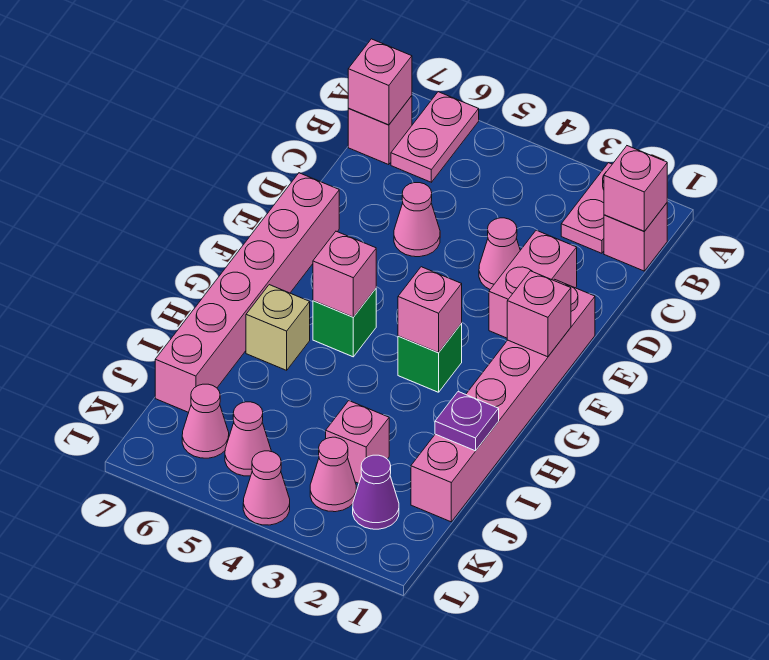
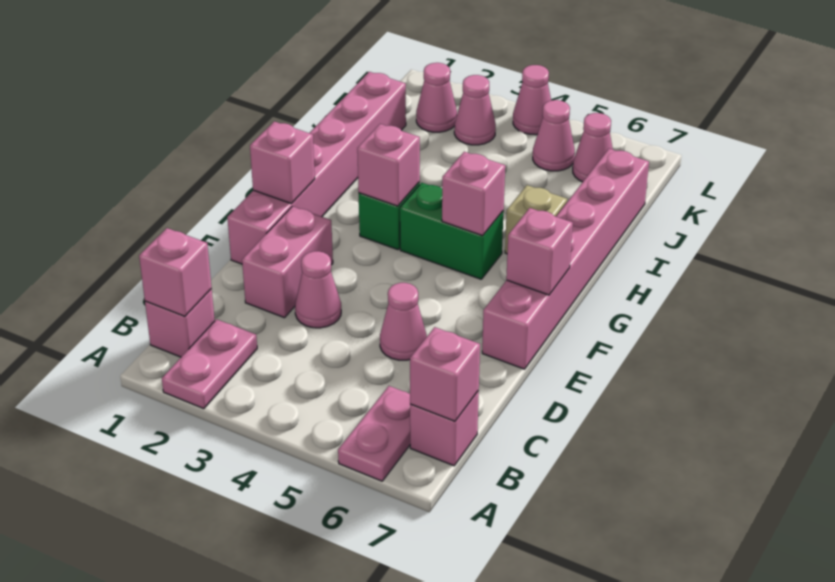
green brick G5 level 1 -> green brick G4:G5 level 1
purple plate I1 level 2 -> none
pink brick J3 level 1 -> pink brick F7 level 2
purple cone K2 level 1 -> pink cone K2 level 1

